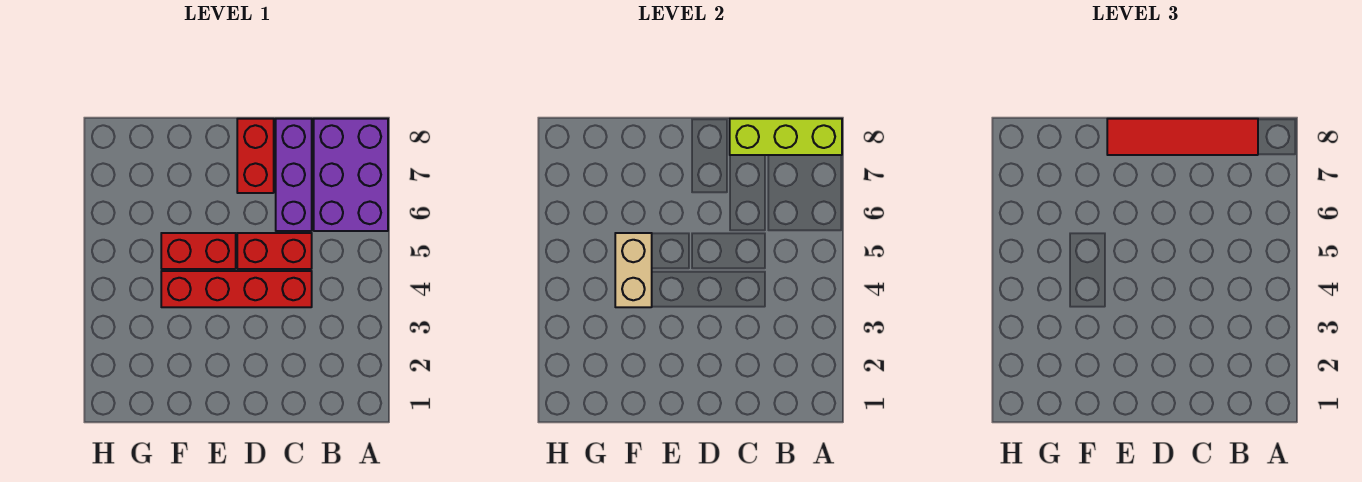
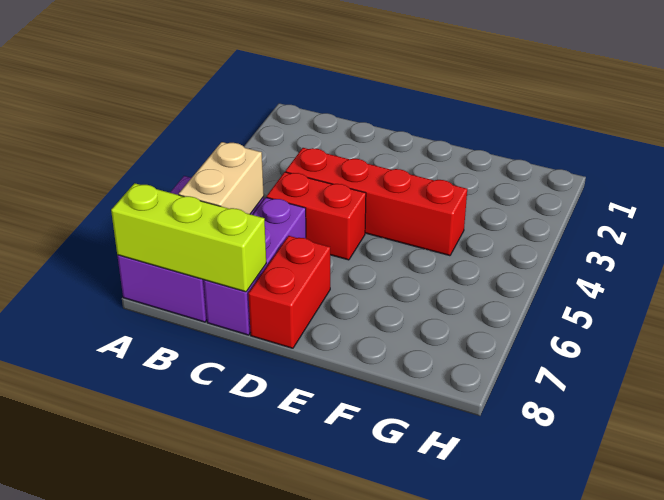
red tile B8:E8 level 3 -> none
red brick E5:F5 level 1 -> none
tan brick F4:F5 level 2 -> tan brick B6:B7 level 2

